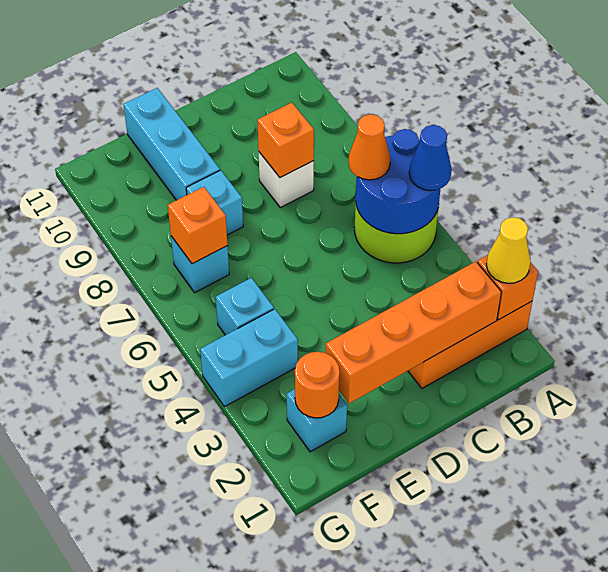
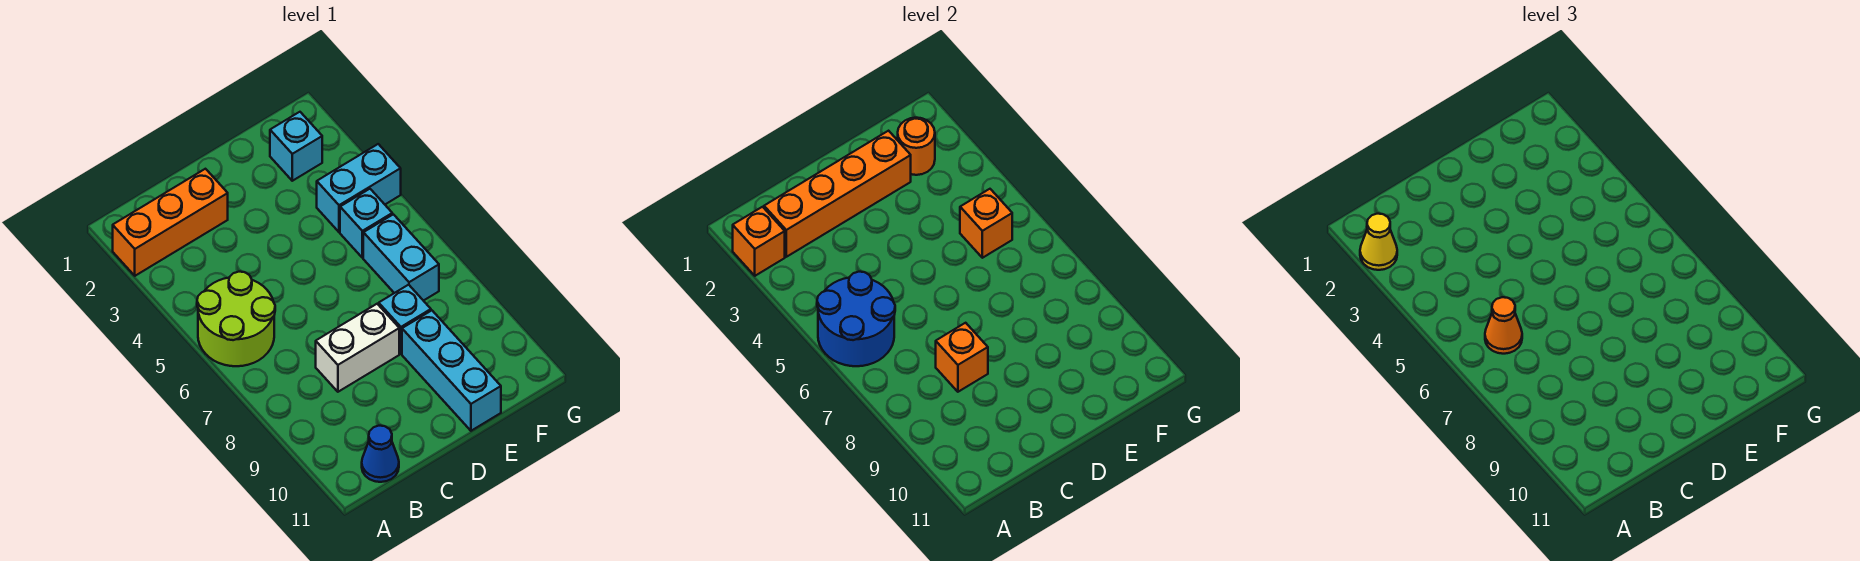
blue cone A5 level 3 -> blue cone B11 level 1
white brick C8 level 1 -> white brick C8:D8 level 1
cyan brick F7 level 1 -> cyan brick F6:F7 level 1
orange brick F7 level 2 -> orange brick F5 level 2

